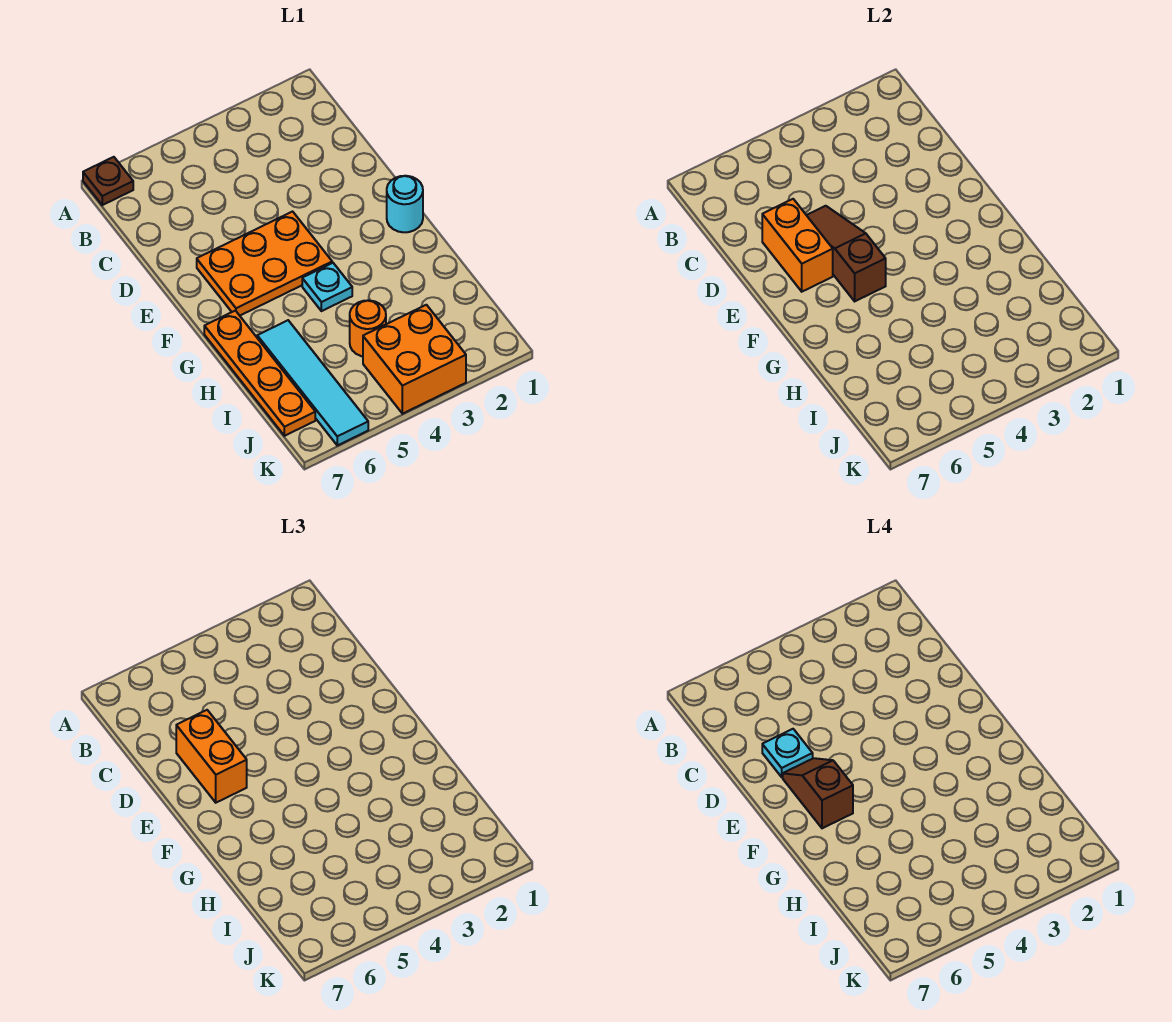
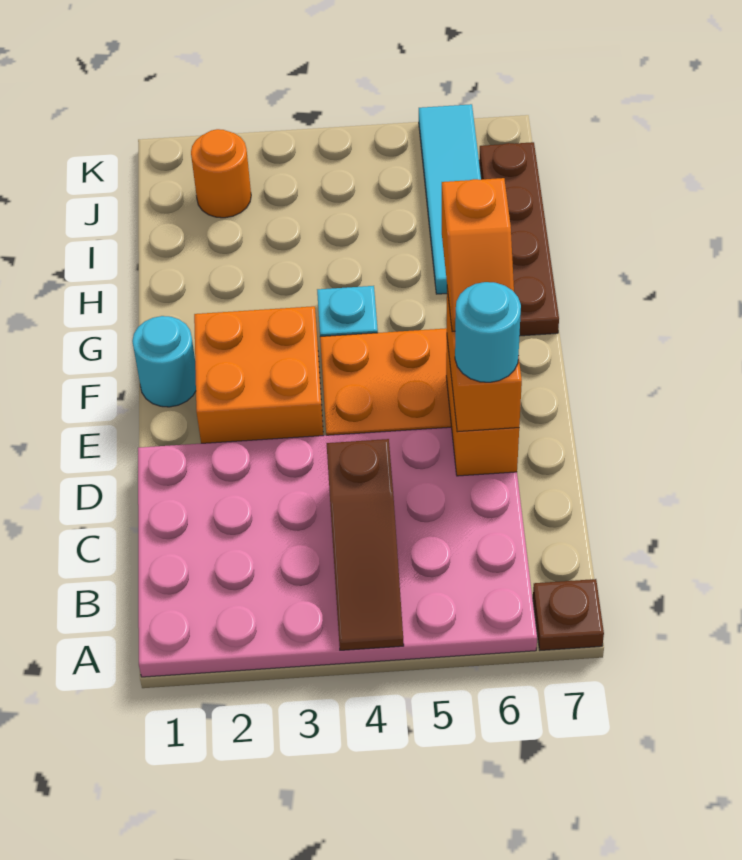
none -> pink plate A1:D6 level 1
brown slope D5:F5 level 2 top F -> brown slope A4:C4 level 2 top C
cyan plate D6 level 4 -> cyan round brick D6 level 4
brown slope E6:F6 level 4 top F -> orange slope E6:F6 level 4 top F
orange plate G7:J7 level 1 -> brown plate G7:J7 level 1
orange round brick I4 level 1 -> orange round brick J2 level 1
orange brick J3:K4 level 1 -> orange brick E2:F3 level 1

